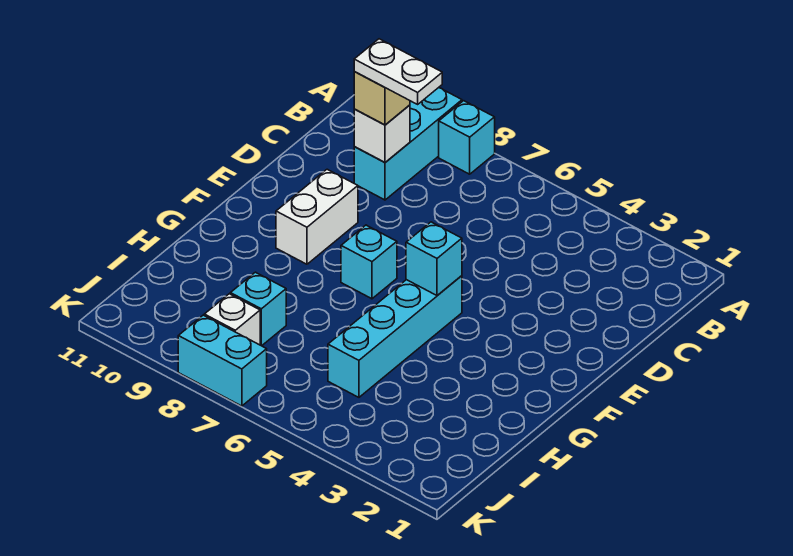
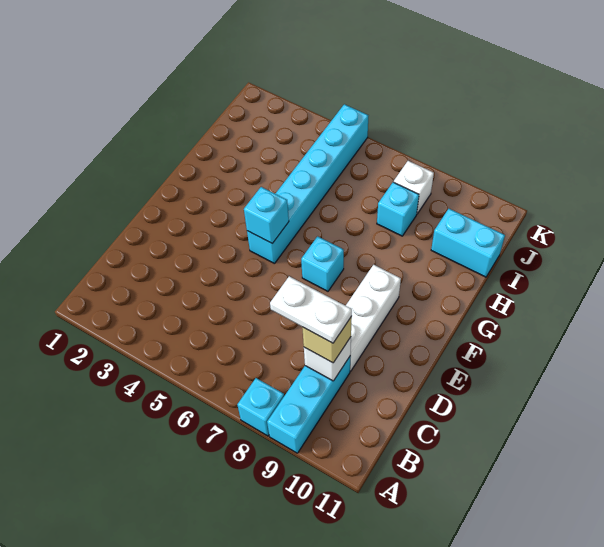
white brick E9:F9 level 1 -> white brick D9:F9 level 1
cyan brick F5:I5 level 1 -> cyan brick F5:K5 level 1
cyan brick K7:K8 level 1 -> cyan brick I10:I11 level 1

